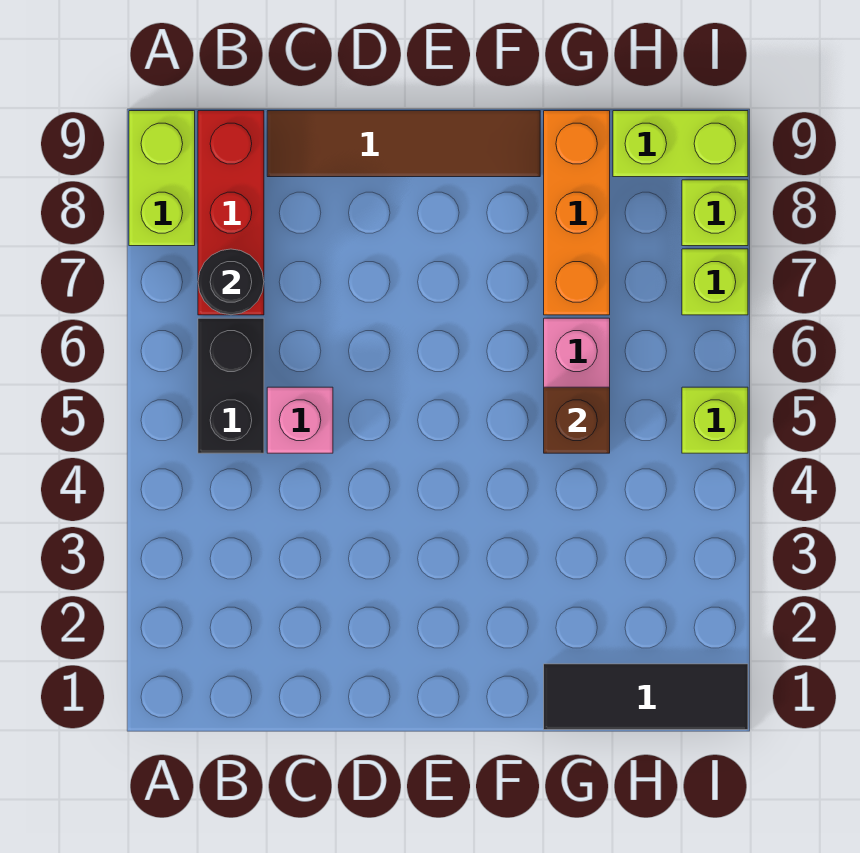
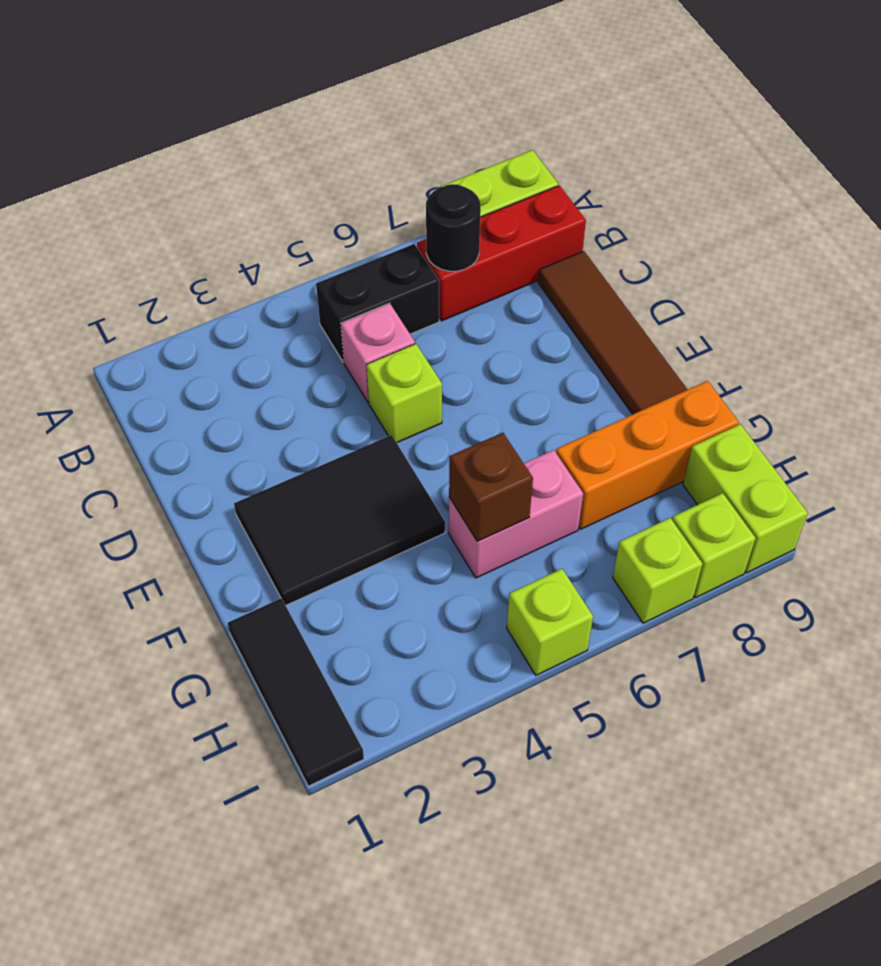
none -> lime brick D5 level 1
none -> black tile E2:F4 level 1

